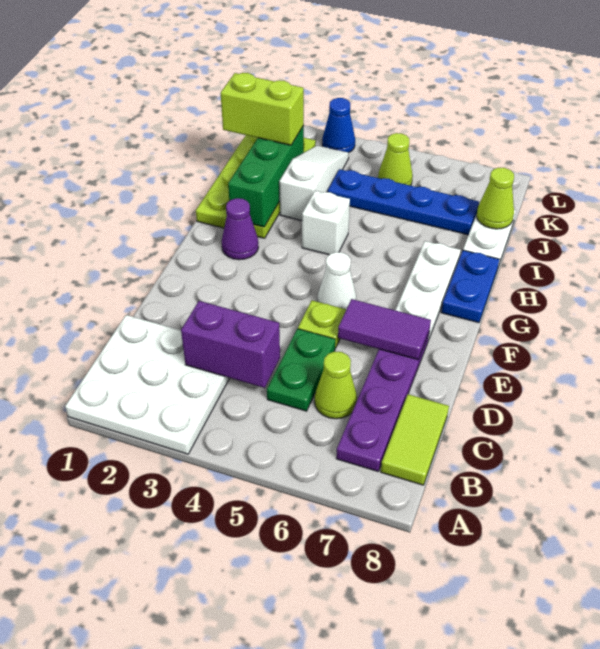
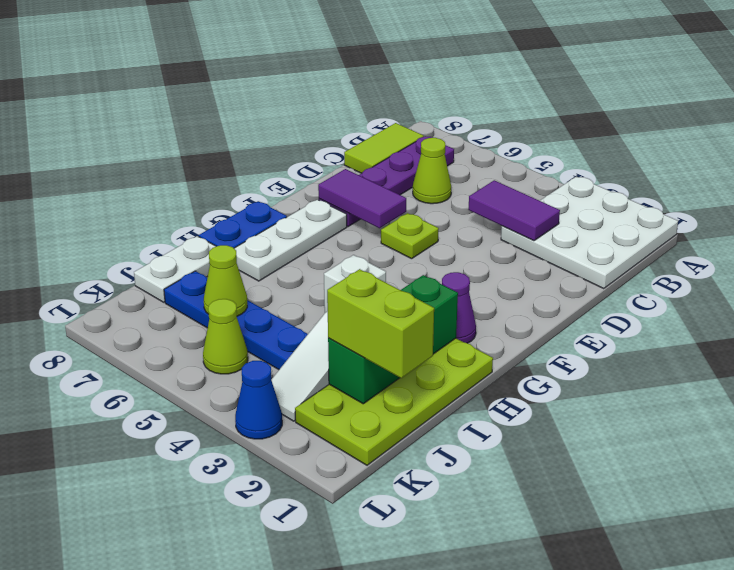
purple brick C3:C4 level 2 -> purple tile C3:C4 level 2
green plate C5:D5 level 1 -> none
white cone F5 level 1 -> none
lime cone J8 level 2 -> lime cone J6 level 2

